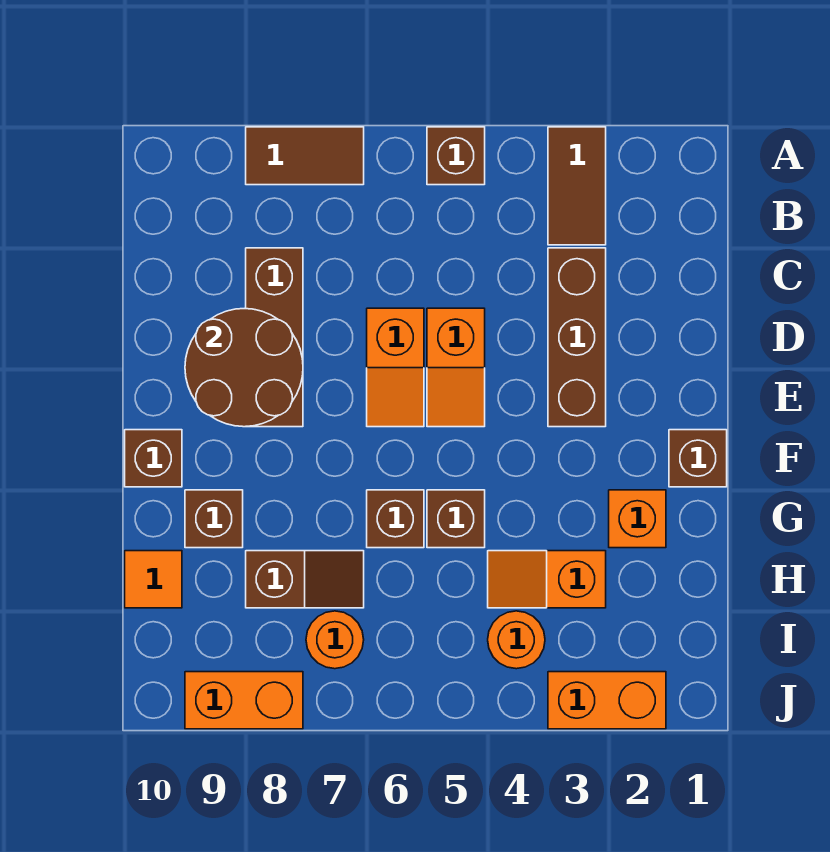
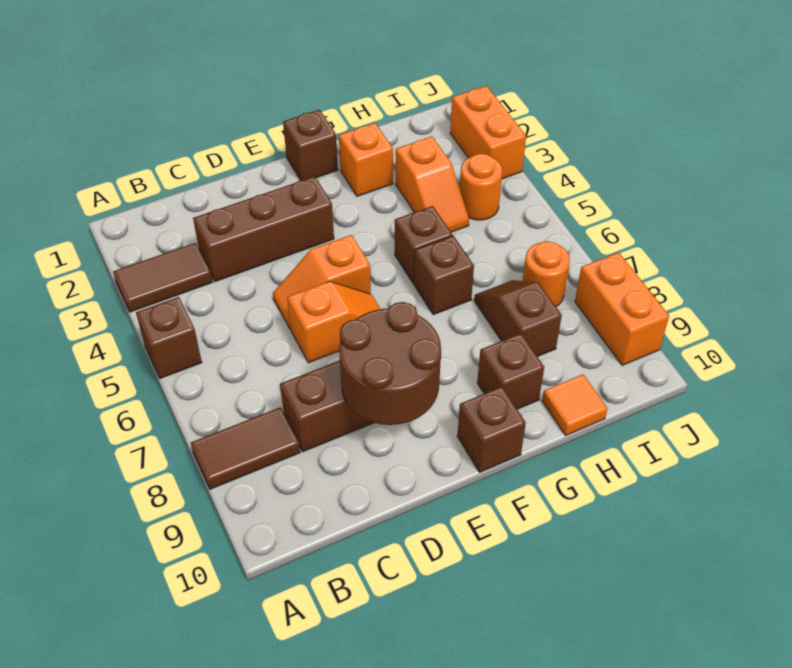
brown tile A7:A8 level 1 -> brown tile A8:B8 level 1
orange slope D5:E5 level 1 top D -> orange slope D5:E5 level 1 top E

